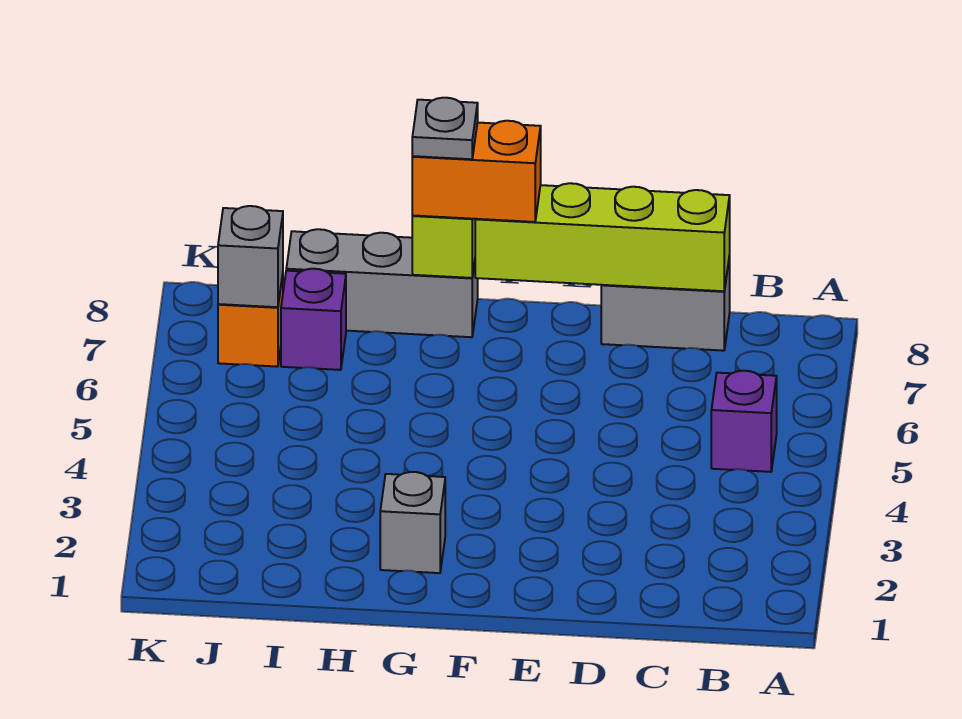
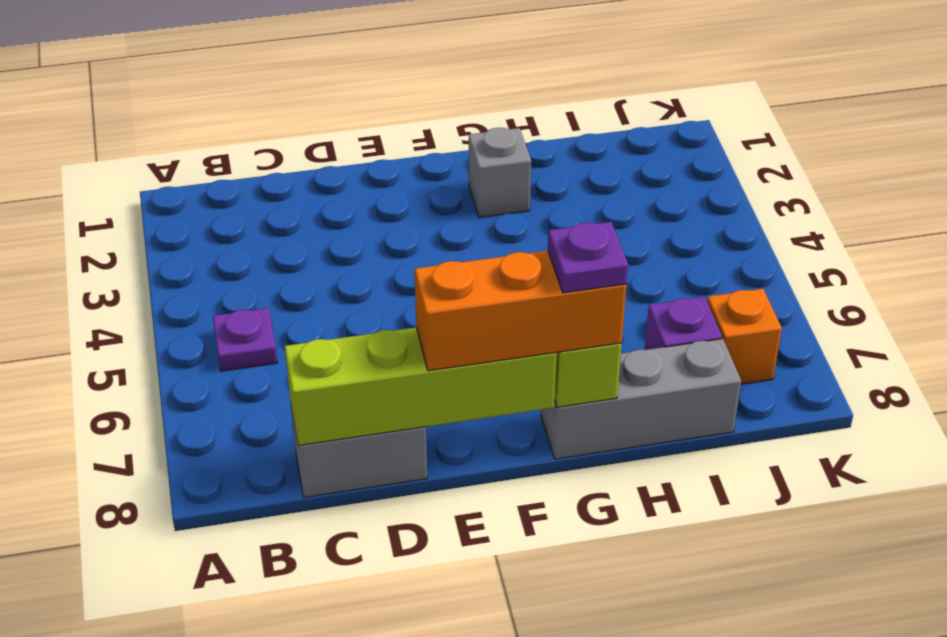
purple brick B5 level 1 -> purple plate B5 level 1
orange brick F8:G8 level 3 -> orange brick E8:G8 level 3
grey plate G8 level 4 -> purple plate G8 level 4
grey brick J7 level 2 -> none

